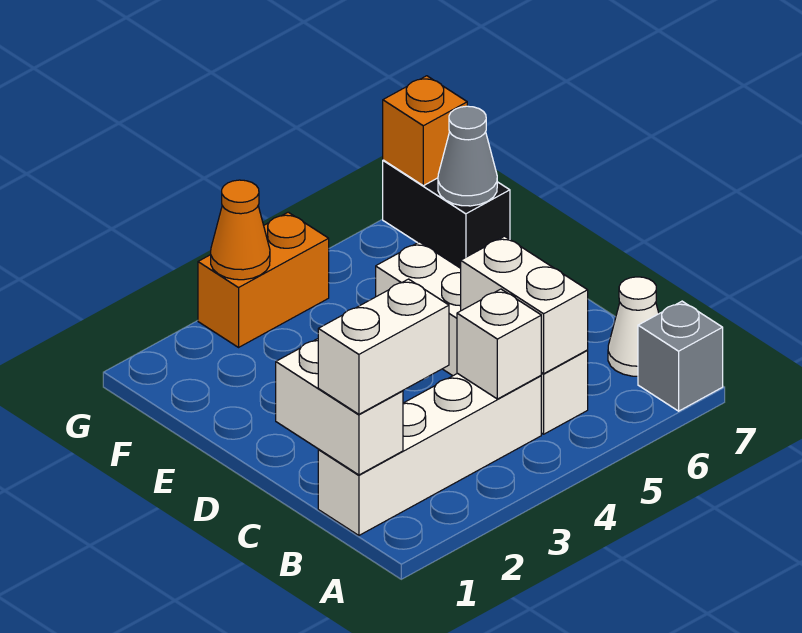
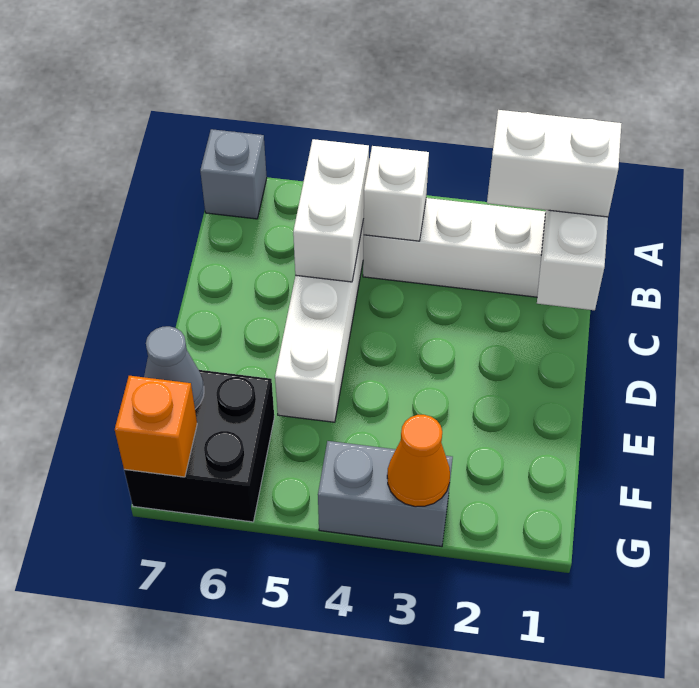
white cone B7 level 1 -> none
black brick F7:G7 level 1 -> black brick F6:G7 level 1
orange brick G3:G4 level 1 -> grey brick G3:G4 level 1

